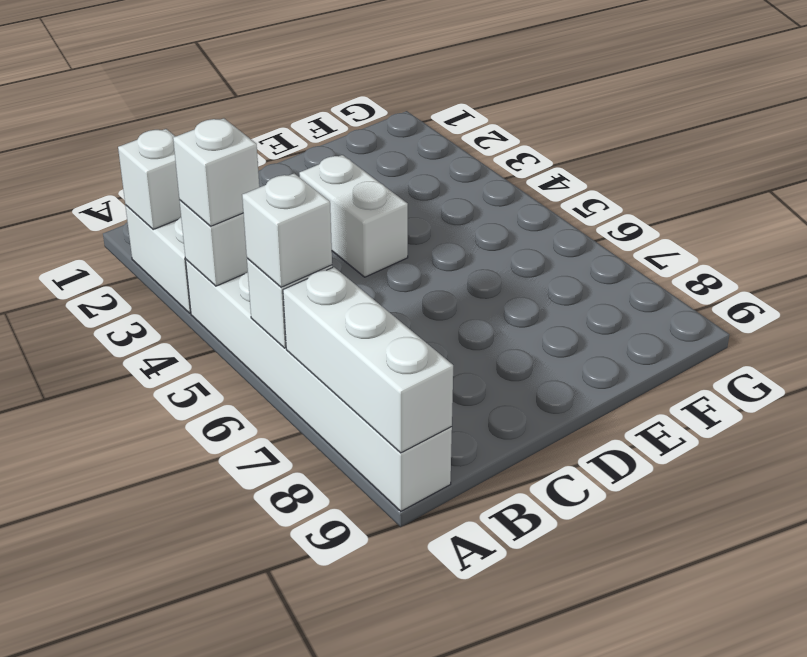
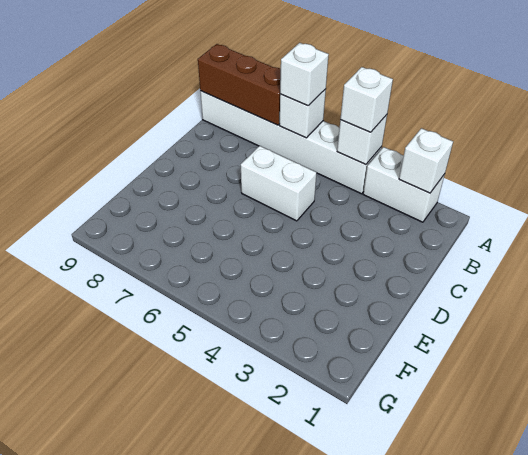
white brick A7:A9 level 2 -> brown brick A7:A9 level 2
white brick D3:D4 level 1 -> white brick C5:C6 level 1

